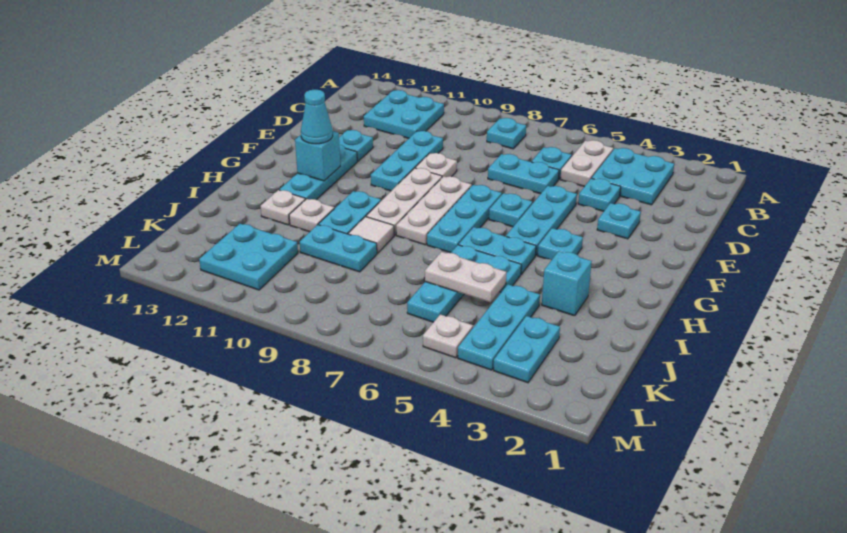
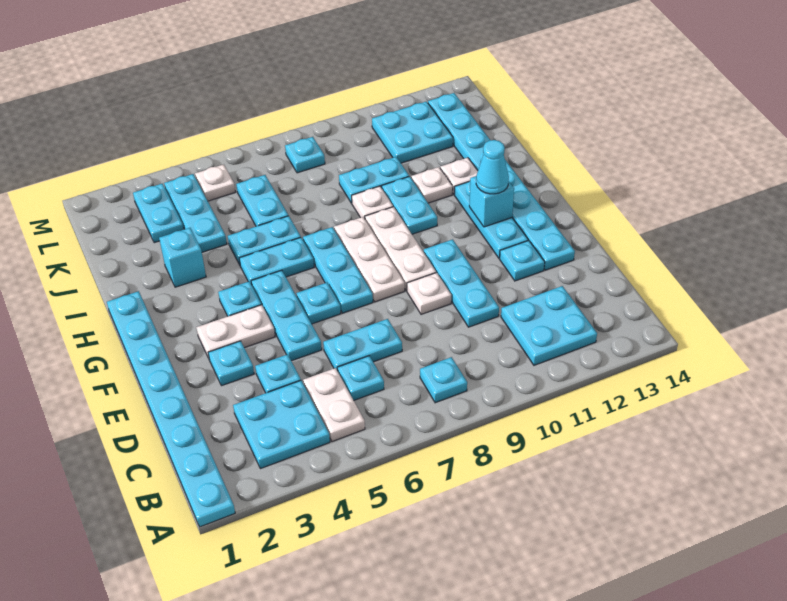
none -> cyan plate A1:H1 level 1
none -> cyan plate E13:L13 level 1
white tile I9 level 1 -> white plate I9 level 1
white plate J5:J6 level 2 -> white plate F3:F4 level 1
none -> cyan plate L8 level 1

